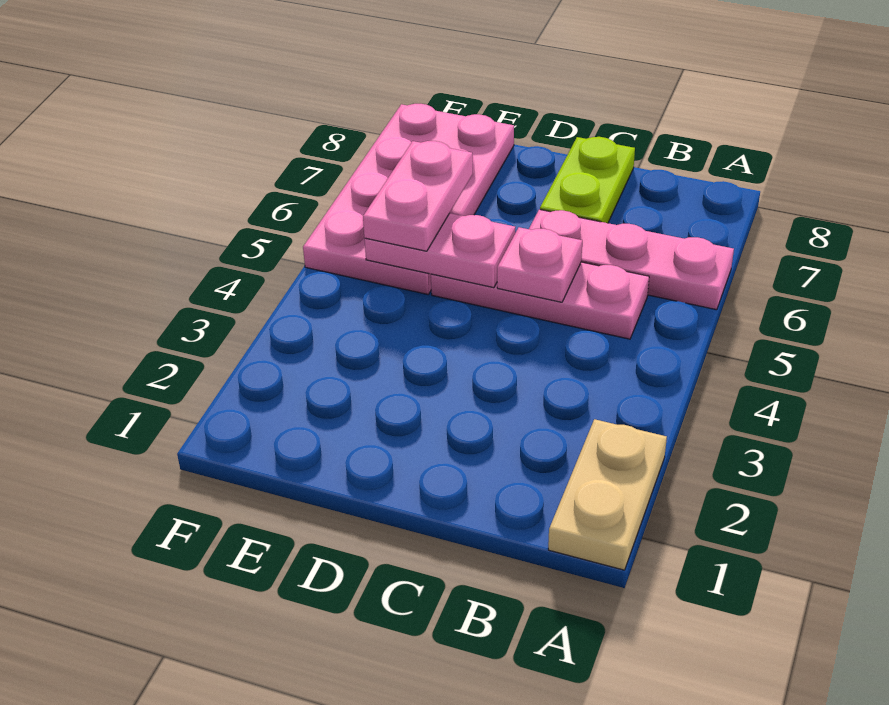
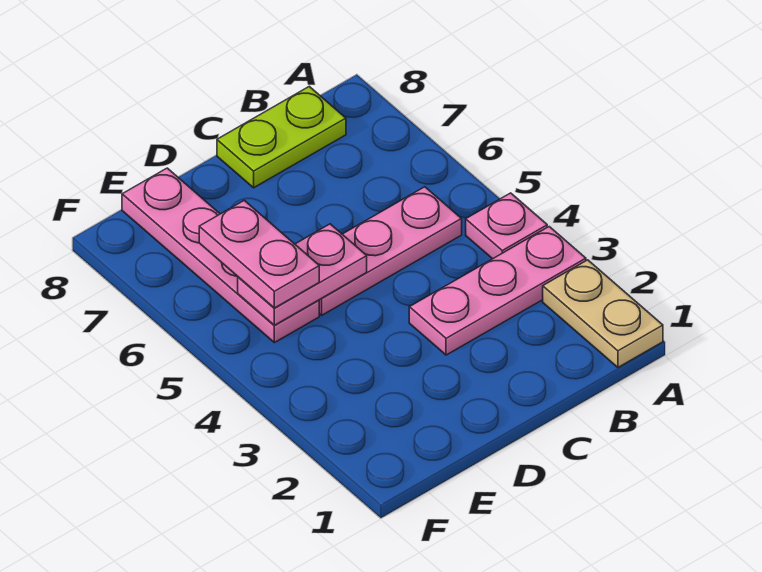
pink plate A6:C6 level 1 -> pink plate A3:C3 level 1
pink plate C5 level 2 -> pink plate A4 level 1
lime plate C7:C8 level 1 -> lime plate B8:C8 level 1
pink plate E5:F8 level 1 -> pink plate E5:E8 level 1

